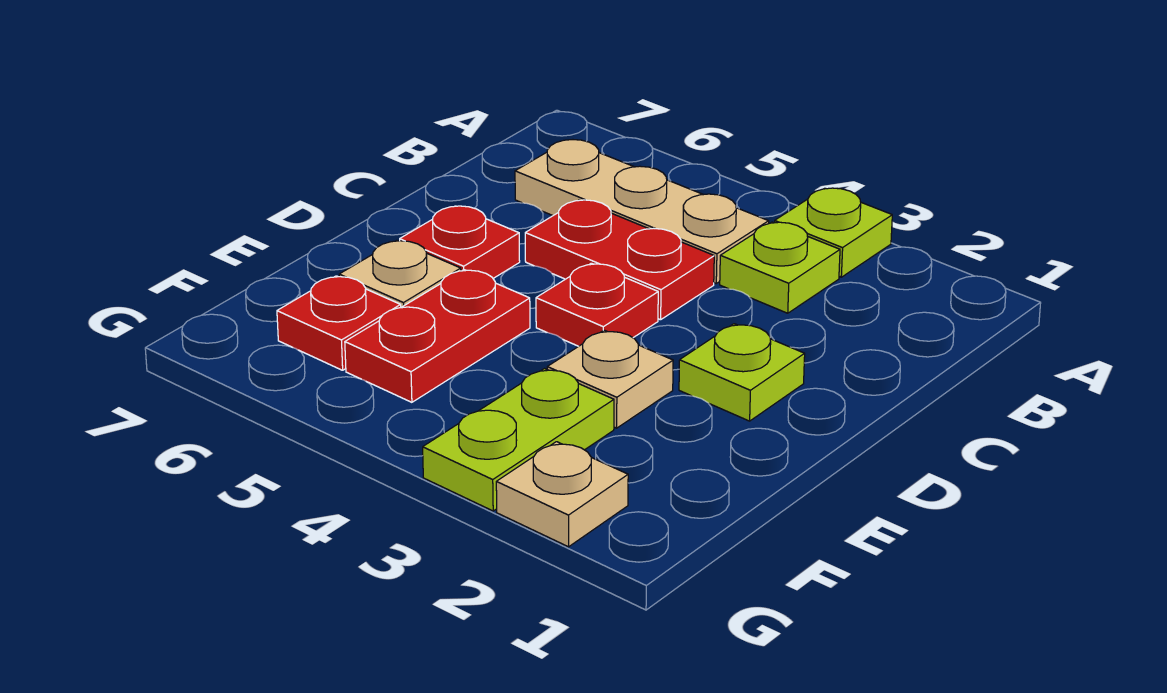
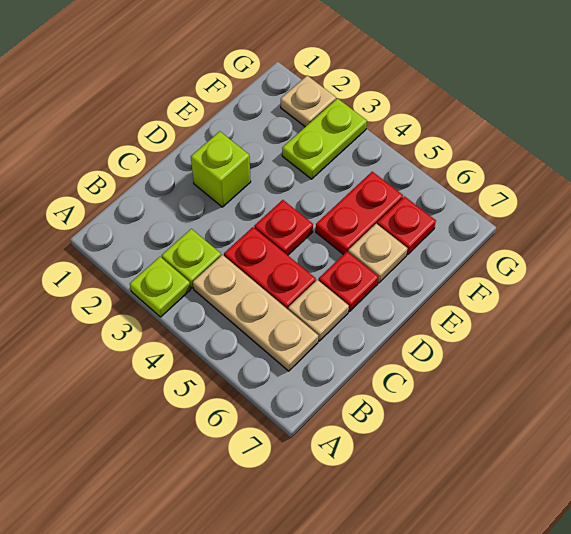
lime plate D2 level 1 -> lime brick D2 level 1
tan plate E3 level 1 -> tan plate C6 level 1

